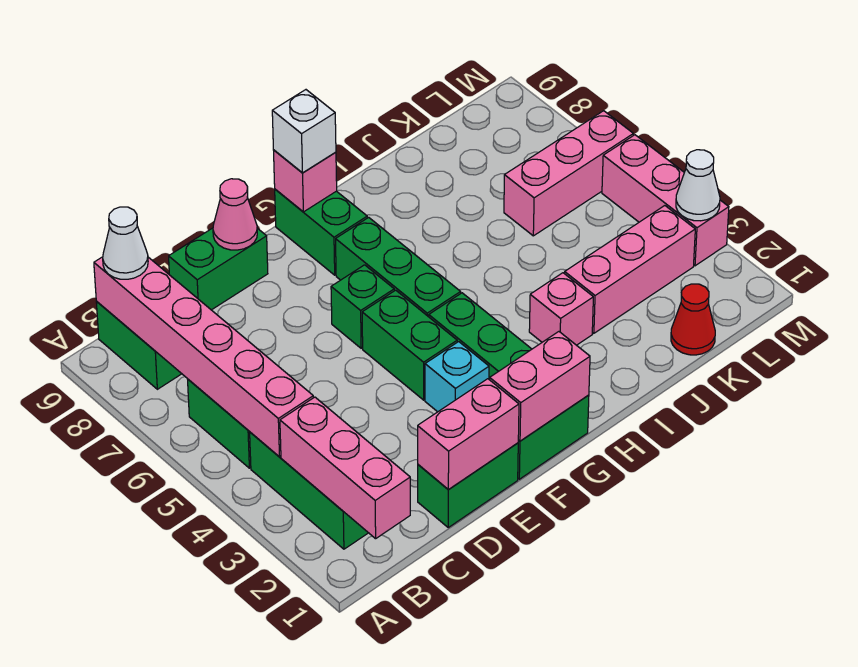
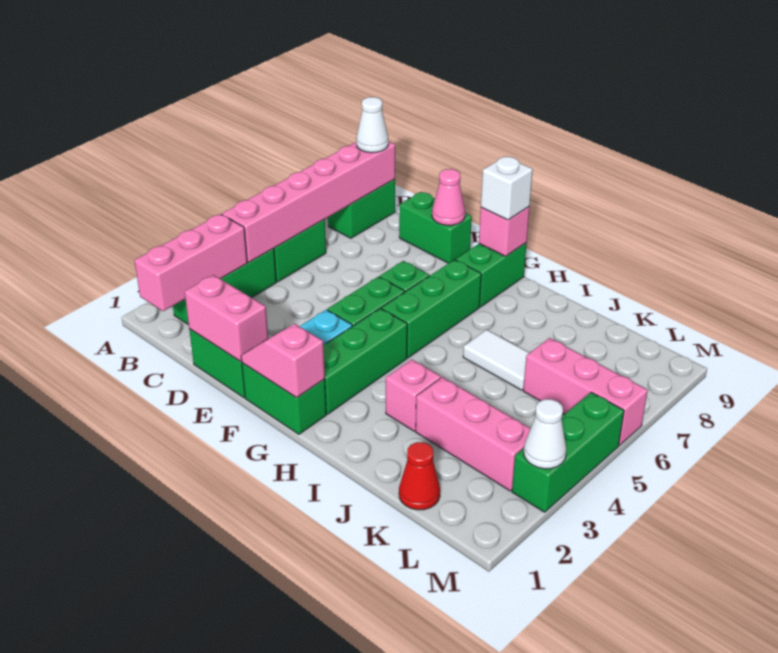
pink brick F1:G1 level 2 -> pink slope F1:G1 level 2 top G
none -> white tile I6:J6 level 1
pink brick M3:M5 level 1 -> green brick M3:M5 level 1

